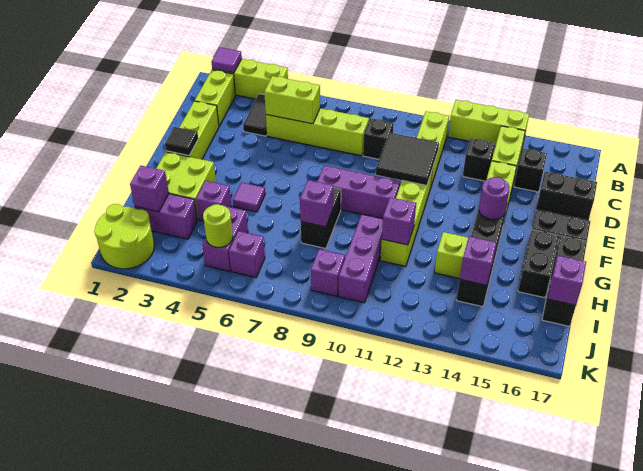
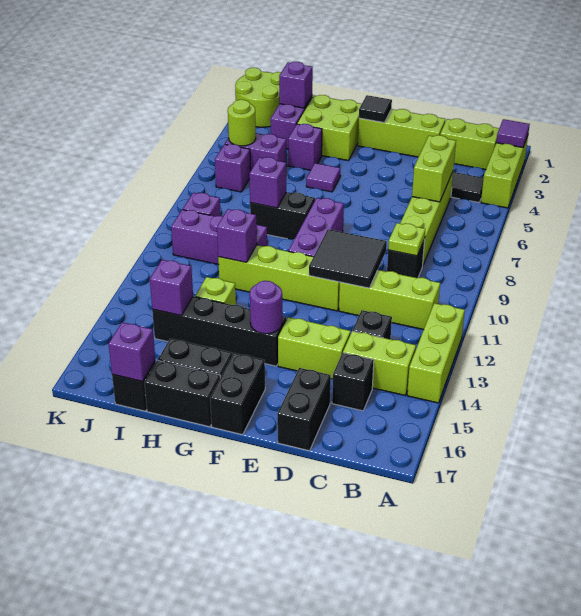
none -> lime plate C9 level 2

